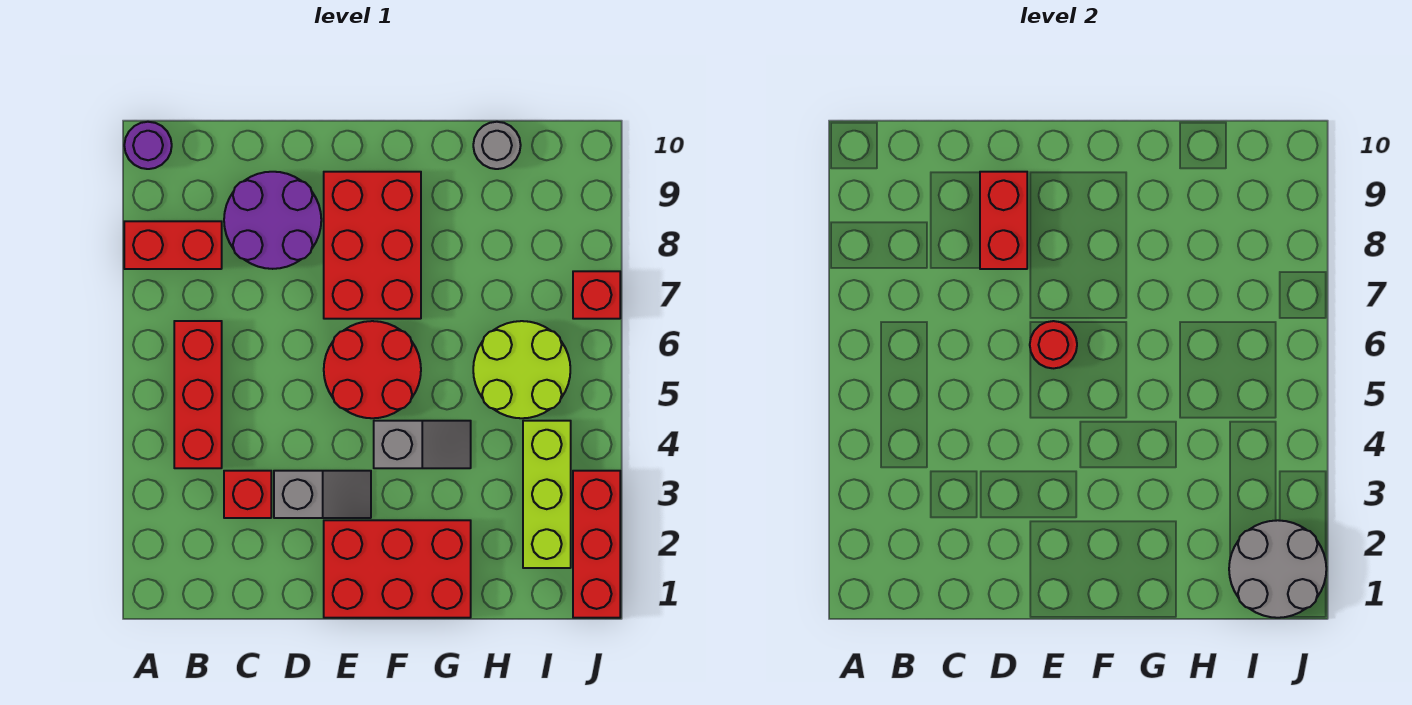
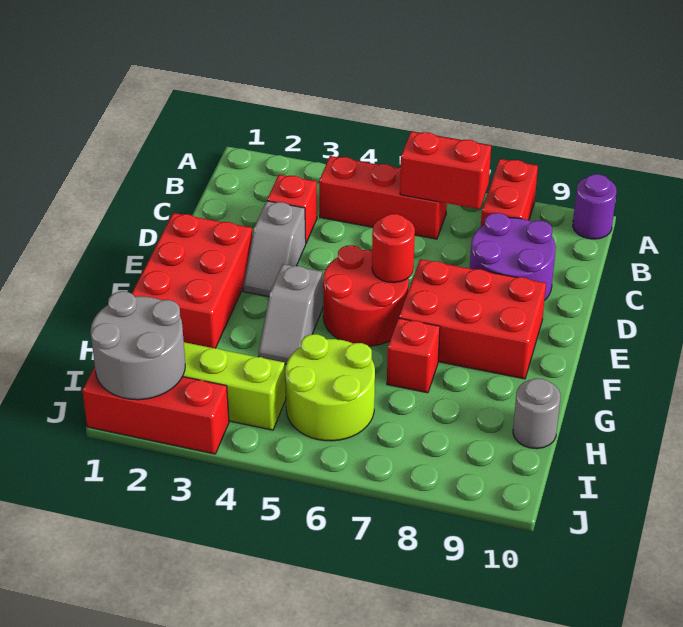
red brick D8:D9 level 2 -> red brick B6:B7 level 2
red brick J7 level 1 -> red brick G7 level 1

